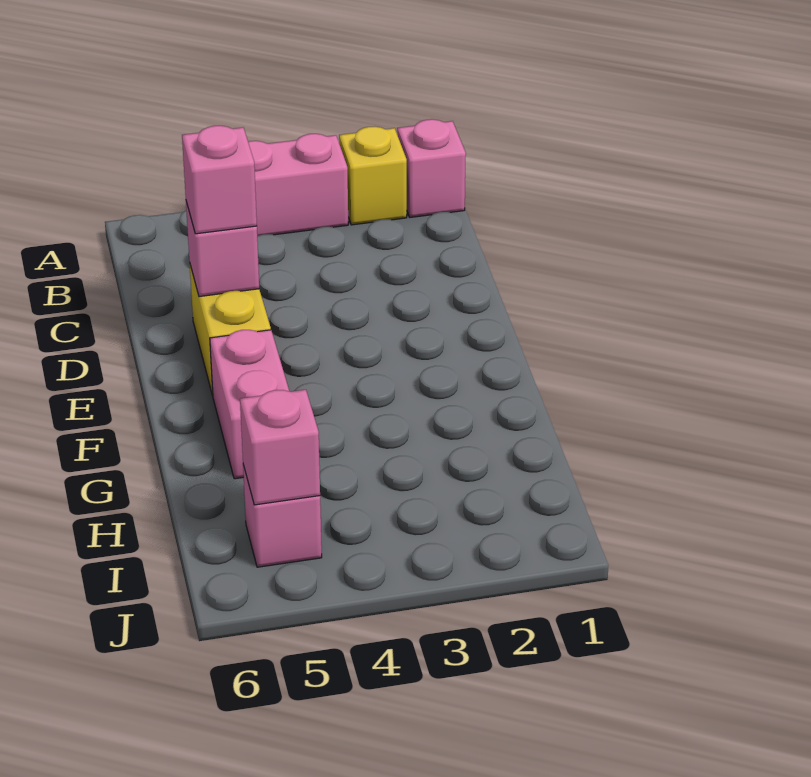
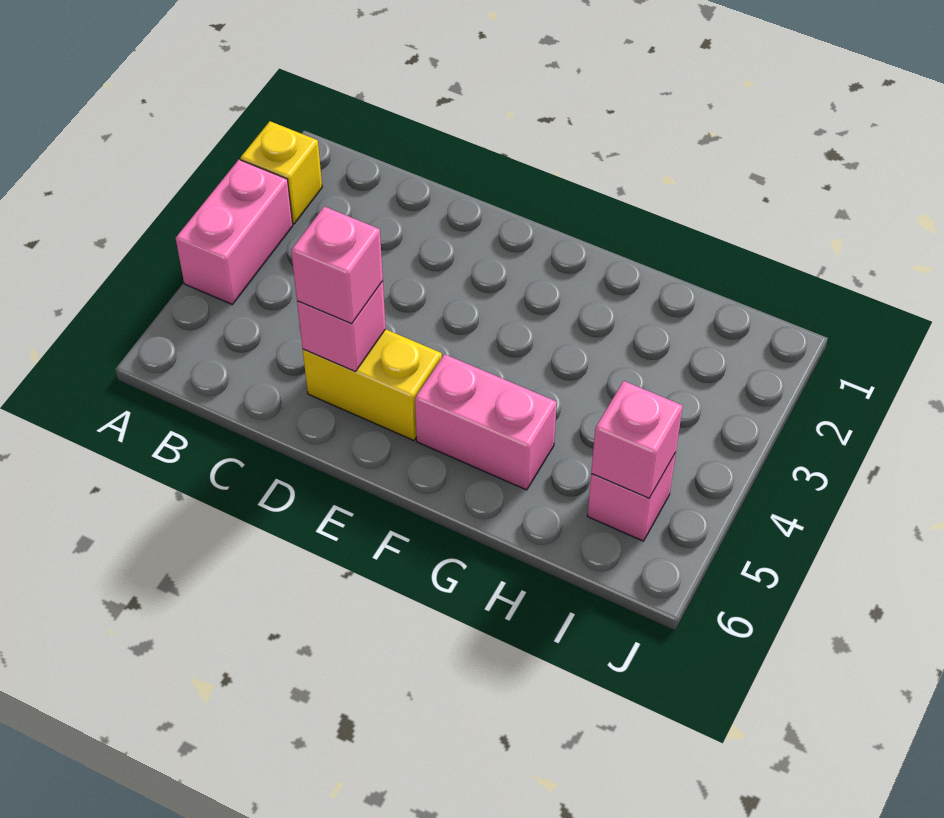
pink brick A1 level 1 -> none

